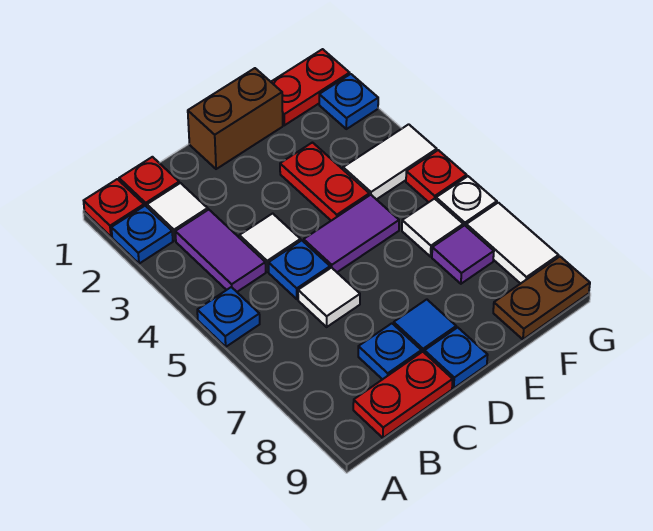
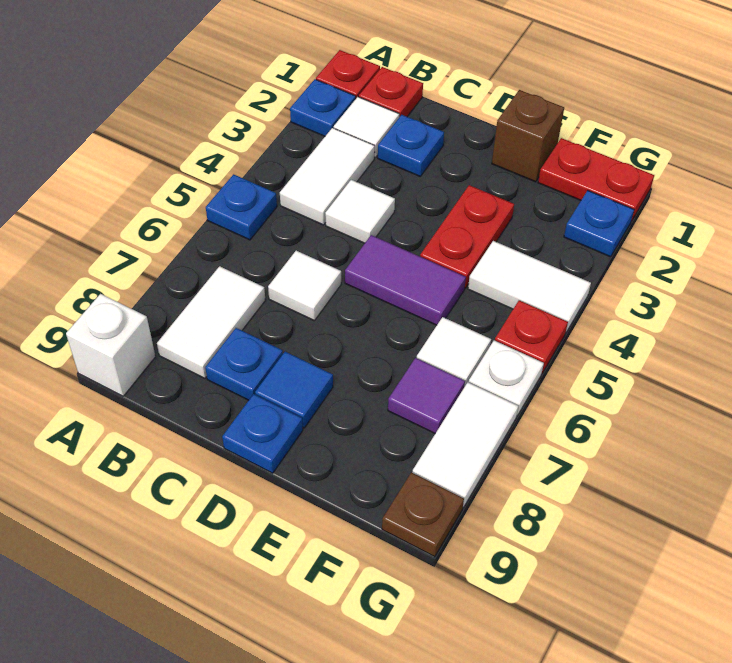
none -> white brick A9 level 1
purple tile B3:B4 level 1 -> white tile B3:B4 level 1
none -> white tile B7:B8 level 1
red plate B9:C9 level 1 -> none
blue plate C5 level 1 -> blue plate C2 level 1
brown brick D1:E1 level 1 -> brown brick E1 level 1
brown plate F9:G9 level 1 -> brown plate G9 level 1

